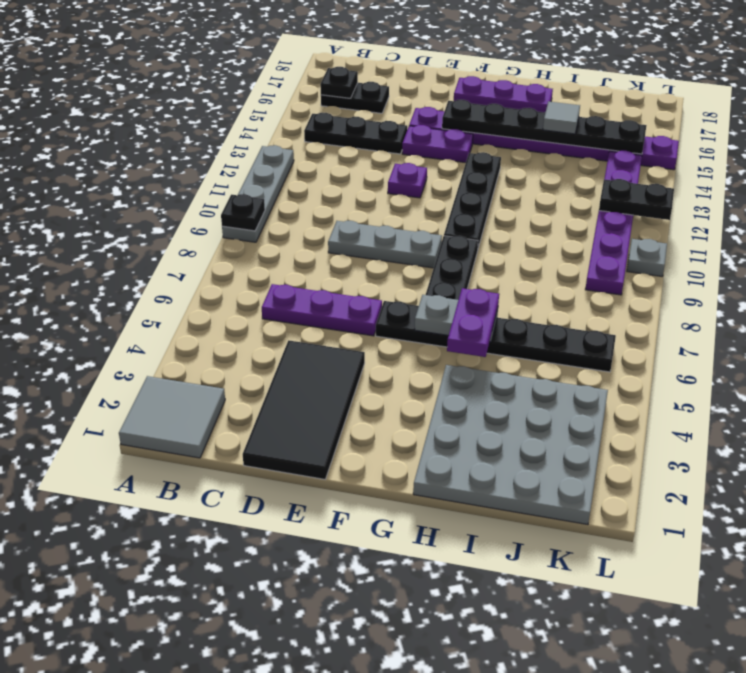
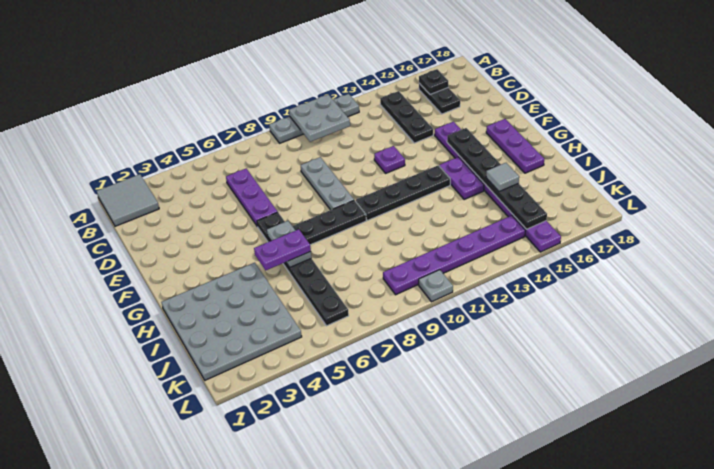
black plate A9 level 2 -> none
none -> grey plate A10:B11 level 2
black tile D1:E4 level 1 -> none
purple plate E14:F14 level 1 -> purple plate G14:H14 level 1
black plate K12:L12 level 2 -> none

